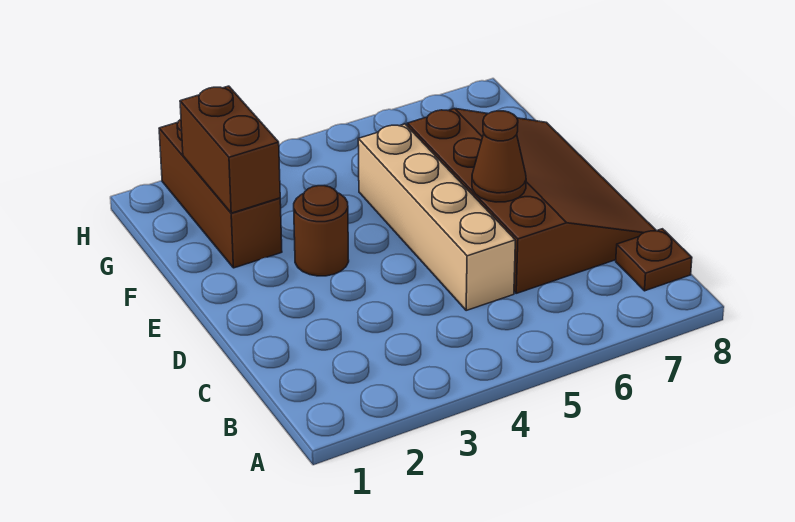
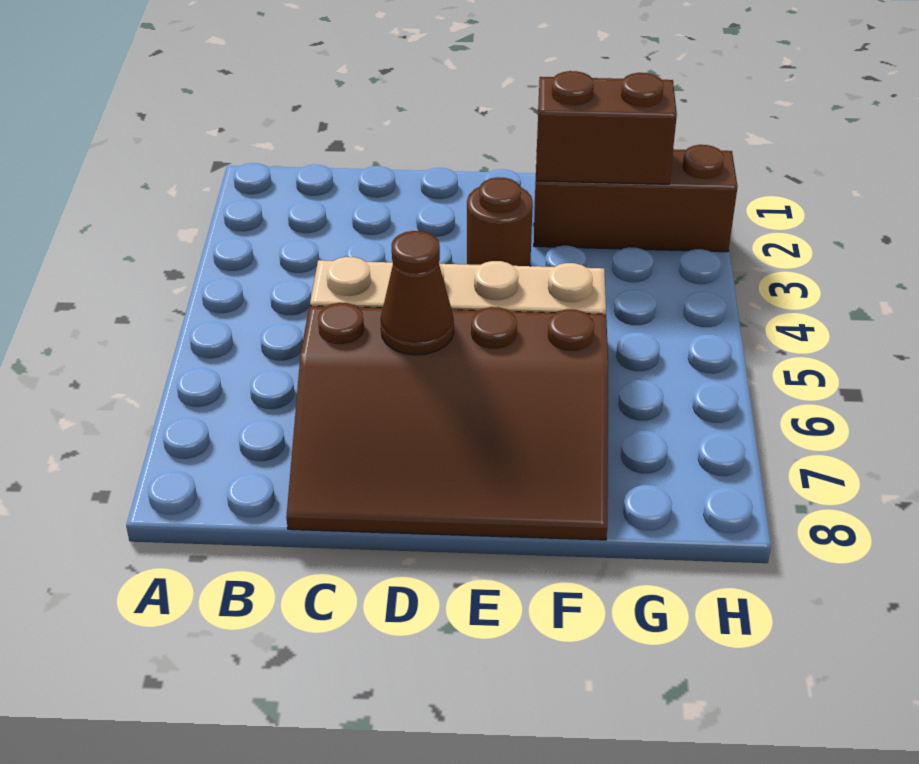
brown plate B8 level 1 -> none

